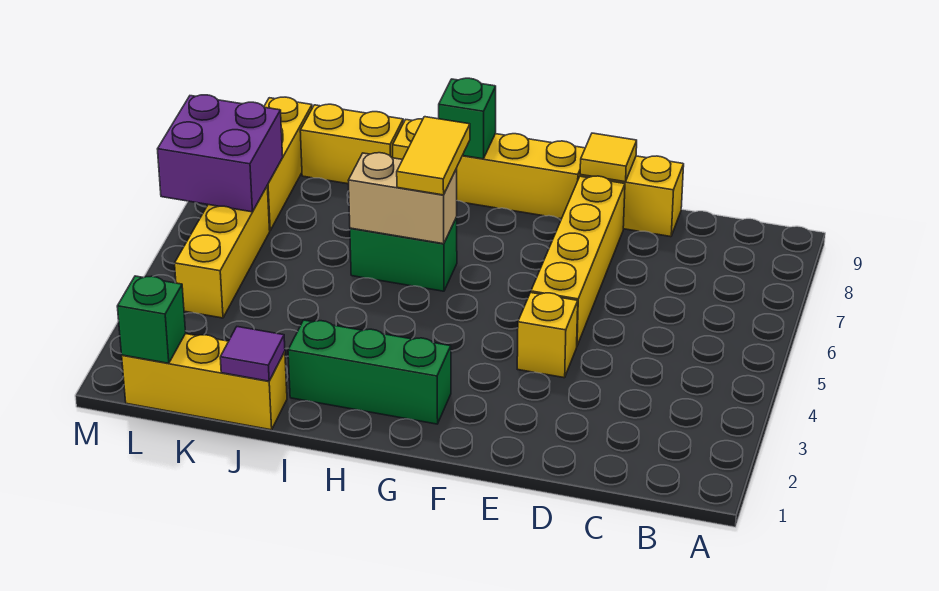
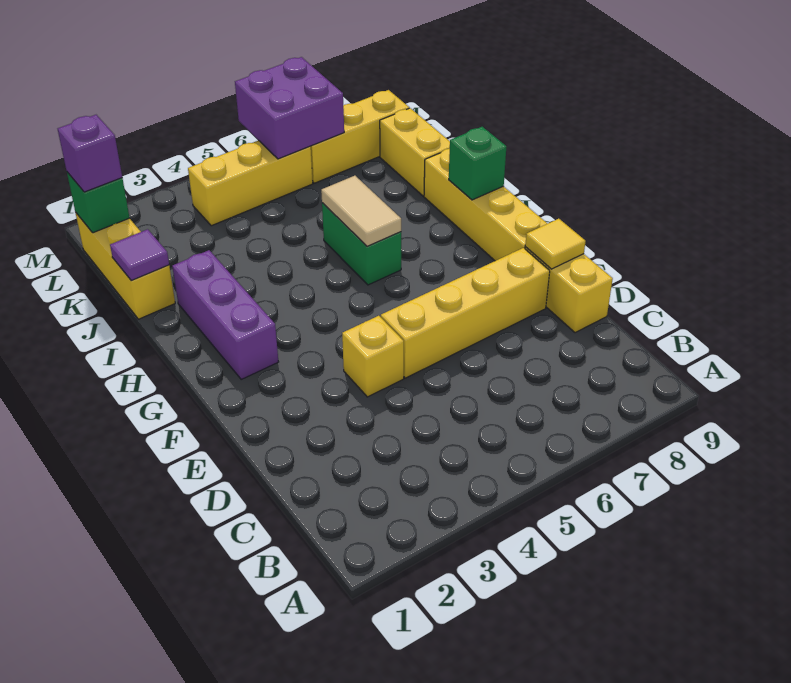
green brick G2:I2 level 1 -> purple brick G2:I2 level 1
tan brick H6:I6 level 2 -> tan tile H6:I6 level 2
yellow tile H6:H7 level 3 -> none
none -> purple brick L1 level 3

